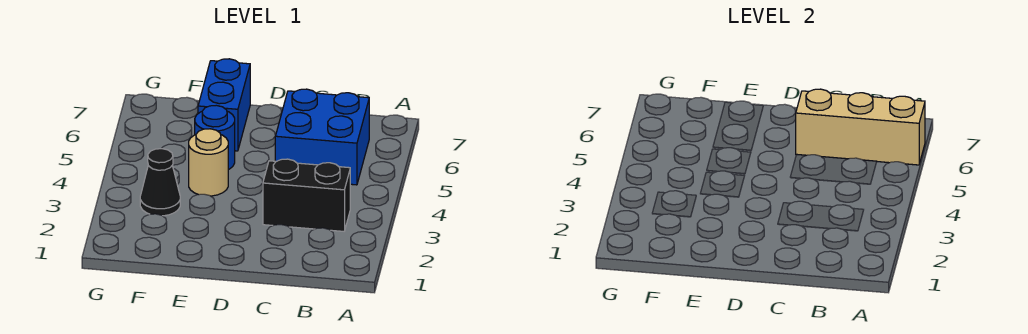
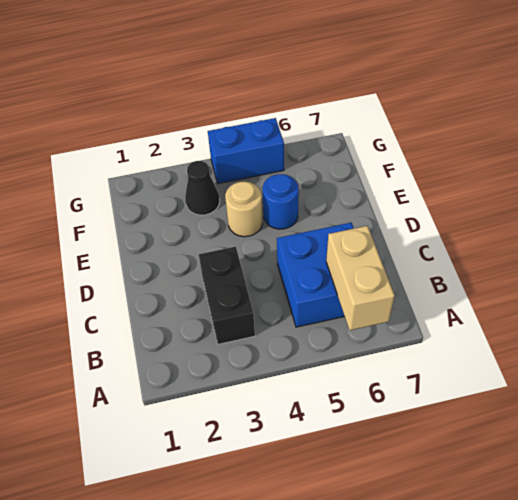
tan brick A6:C6 level 2 -> tan brick A6:B6 level 2
blue brick E6:E7 level 1 -> blue brick G4:G5 level 1

